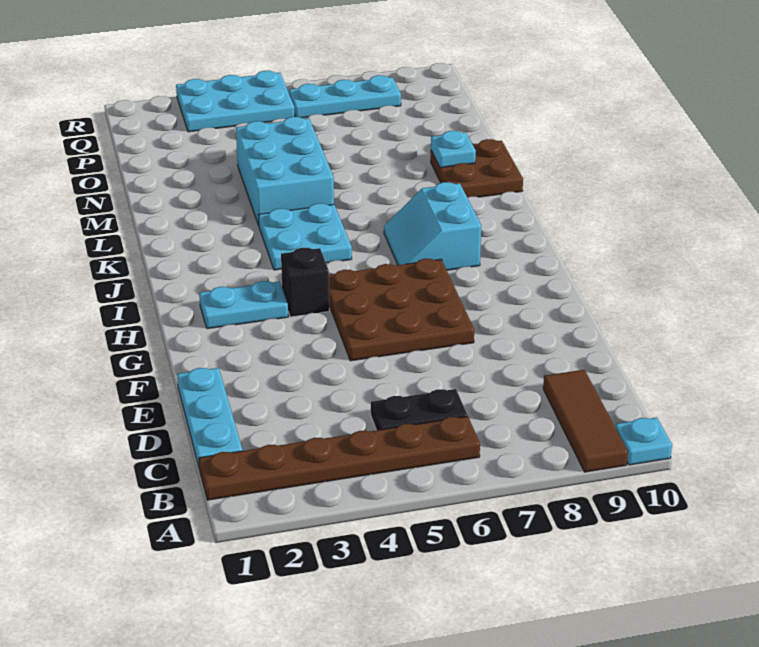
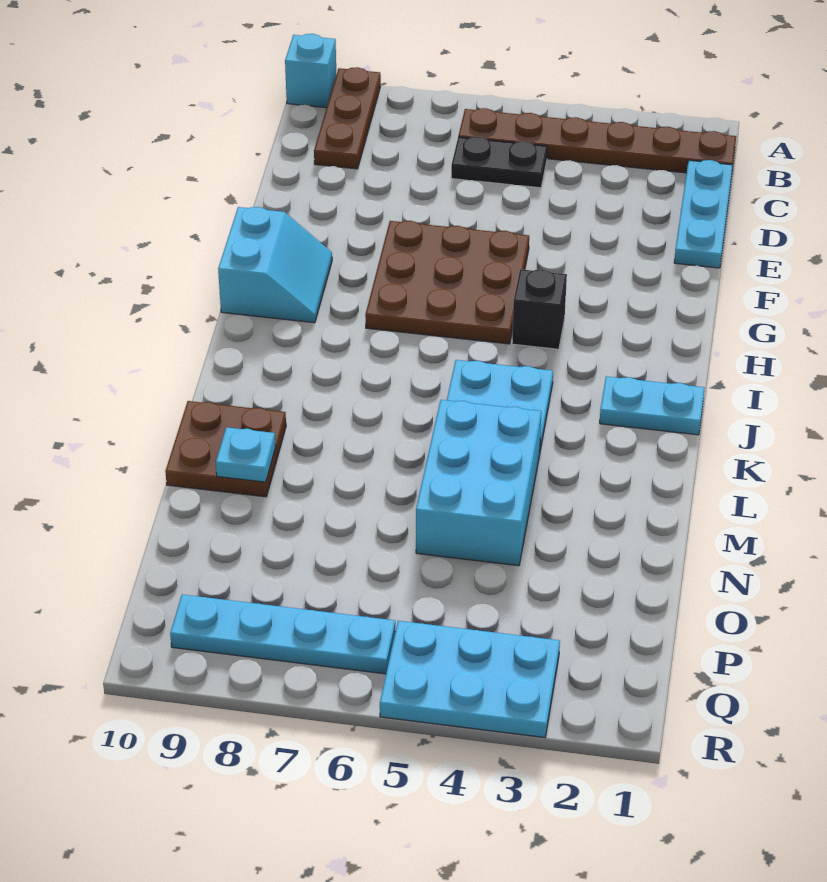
brown tile A9:C9 level 1 -> brown plate A9:C9 level 1
cyan plate A10 level 1 -> cyan brick A10 level 1
cyan plate H2:H3 level 1 -> cyan plate J1:J2 level 1
cyan slope I7:J8 level 1 top 8 -> cyan slope G9:H10 level 1 top 10
cyan plate Q6:Q8 level 1 -> cyan plate Q6:Q9 level 1

